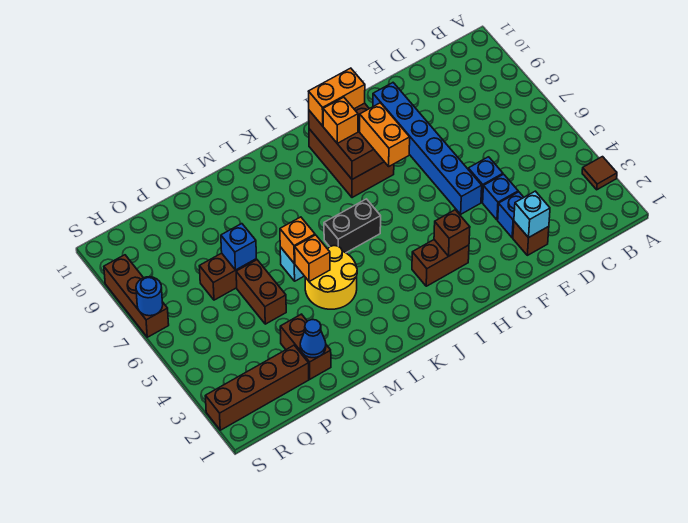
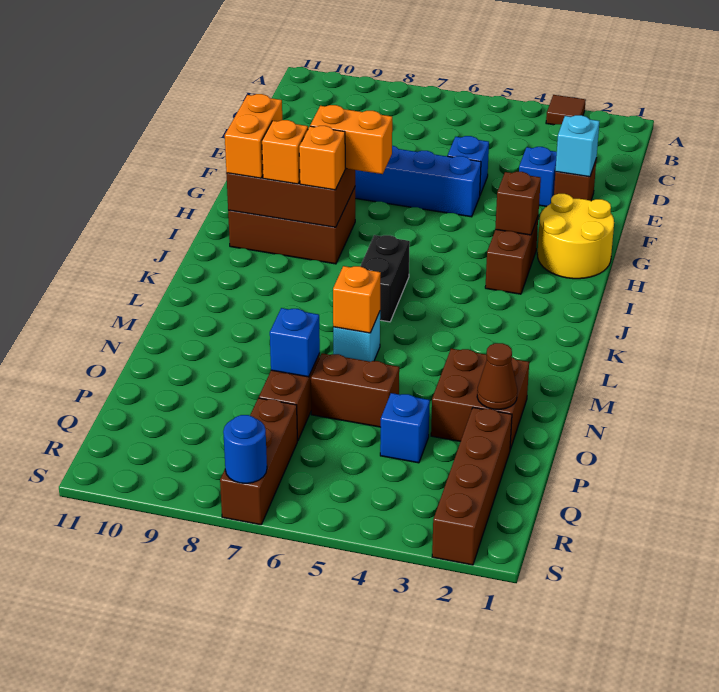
blue brick E4 level 1 -> blue brick P4 level 1
yellow round brick L4:M5 level 1 -> yellow round brick G1:H2 level 1
orange brick M5 level 2 -> orange brick I8 level 3
brown brick O2:O3 level 1 -> brown brick N2:O3 level 1
blue cone O2 level 2 -> brown cone O2 level 2
brown brick S7:S9 level 1 -> brown brick Q7:S7 level 1

